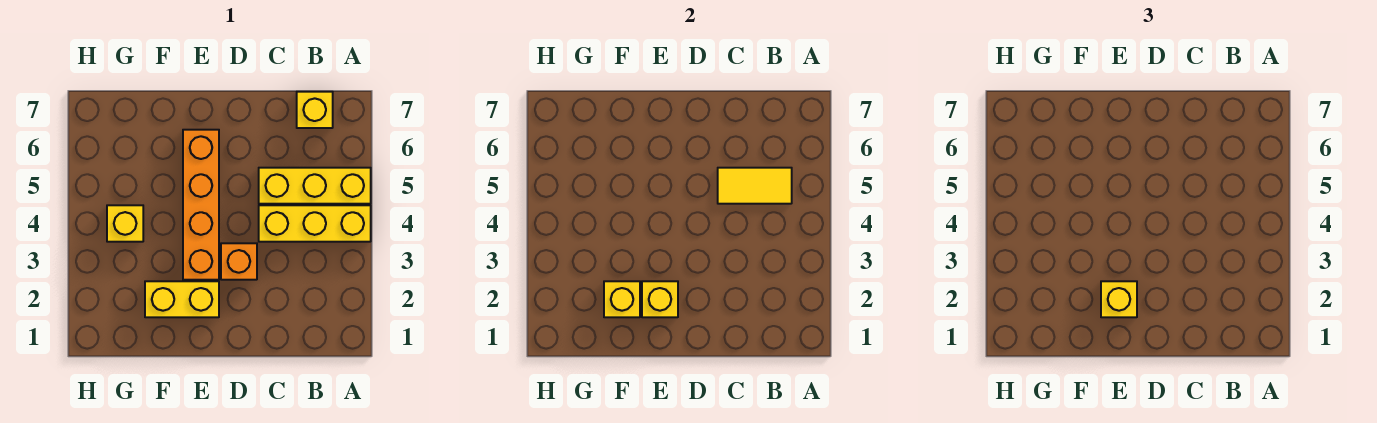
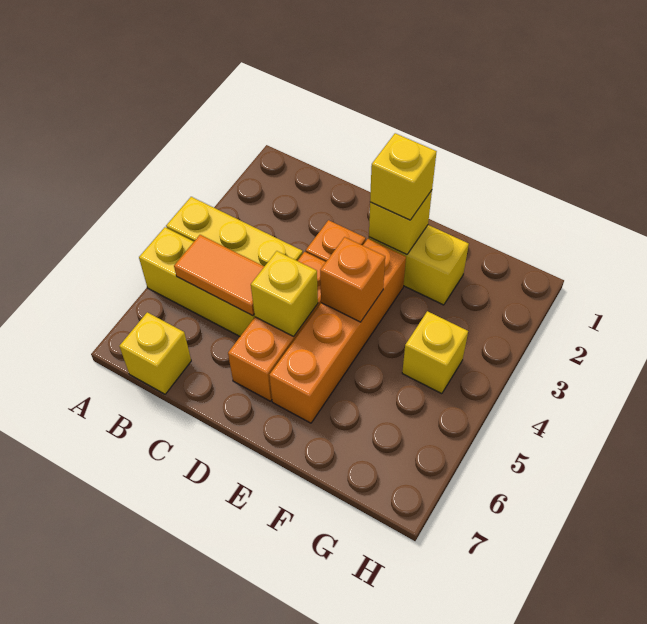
yellow tile B5:C5 level 2 -> orange tile B5:C5 level 2
none -> orange brick D4:D6 level 1
none -> orange brick E4 level 2
yellow brick F2 level 2 -> yellow brick D5 level 2

